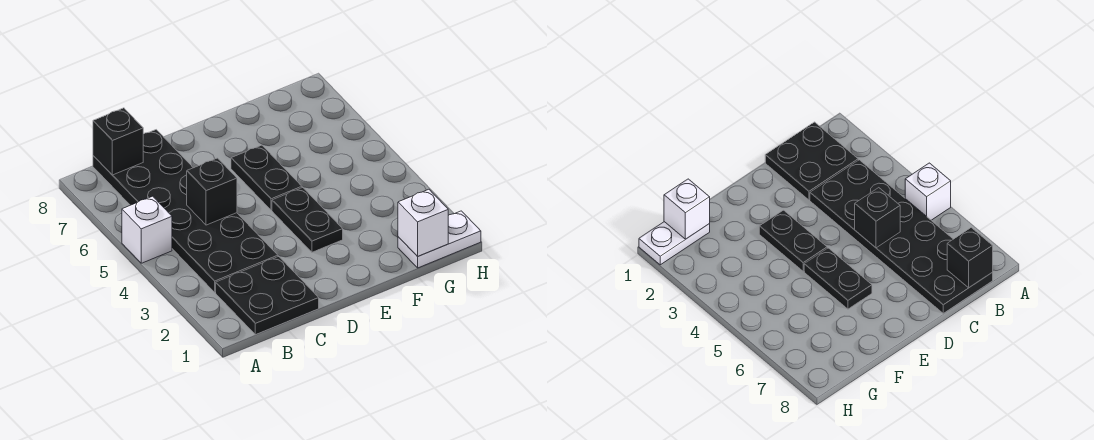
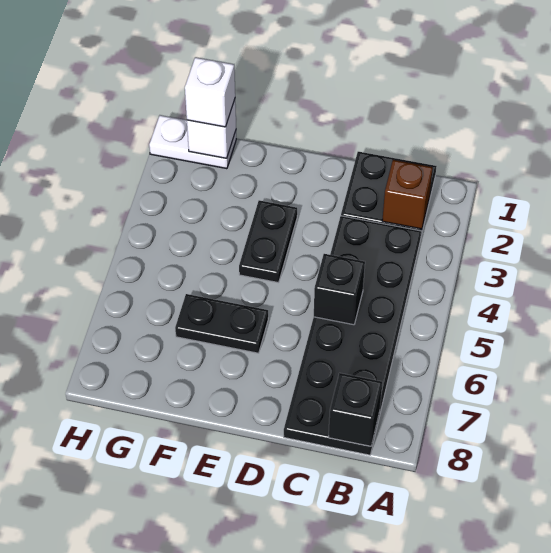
white brick A5 level 1 -> white brick G1 level 3
none -> brown brick B2 level 2
black plate E5:E6 level 1 -> black plate E6:F6 level 1

